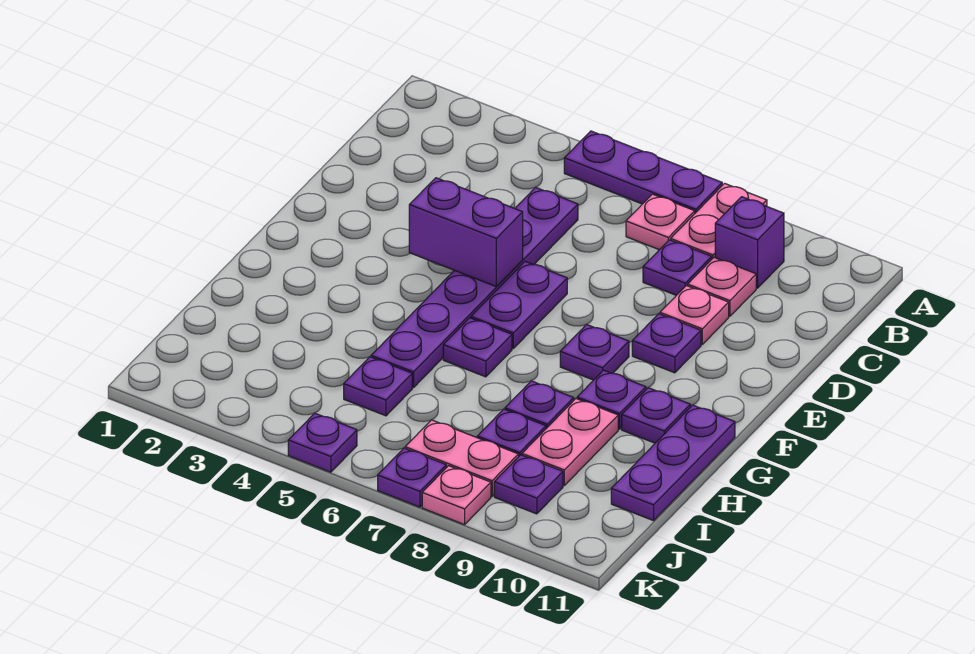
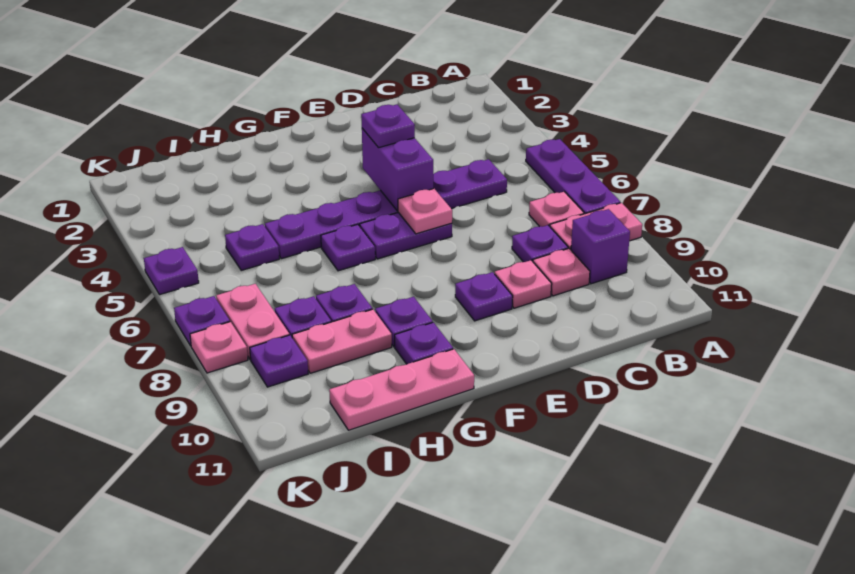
none -> pink plate E6 level 2
purple plate F8 level 1 -> purple plate E4 level 3
purple plate G11:I11 level 1 -> pink plate G11:I11 level 1

